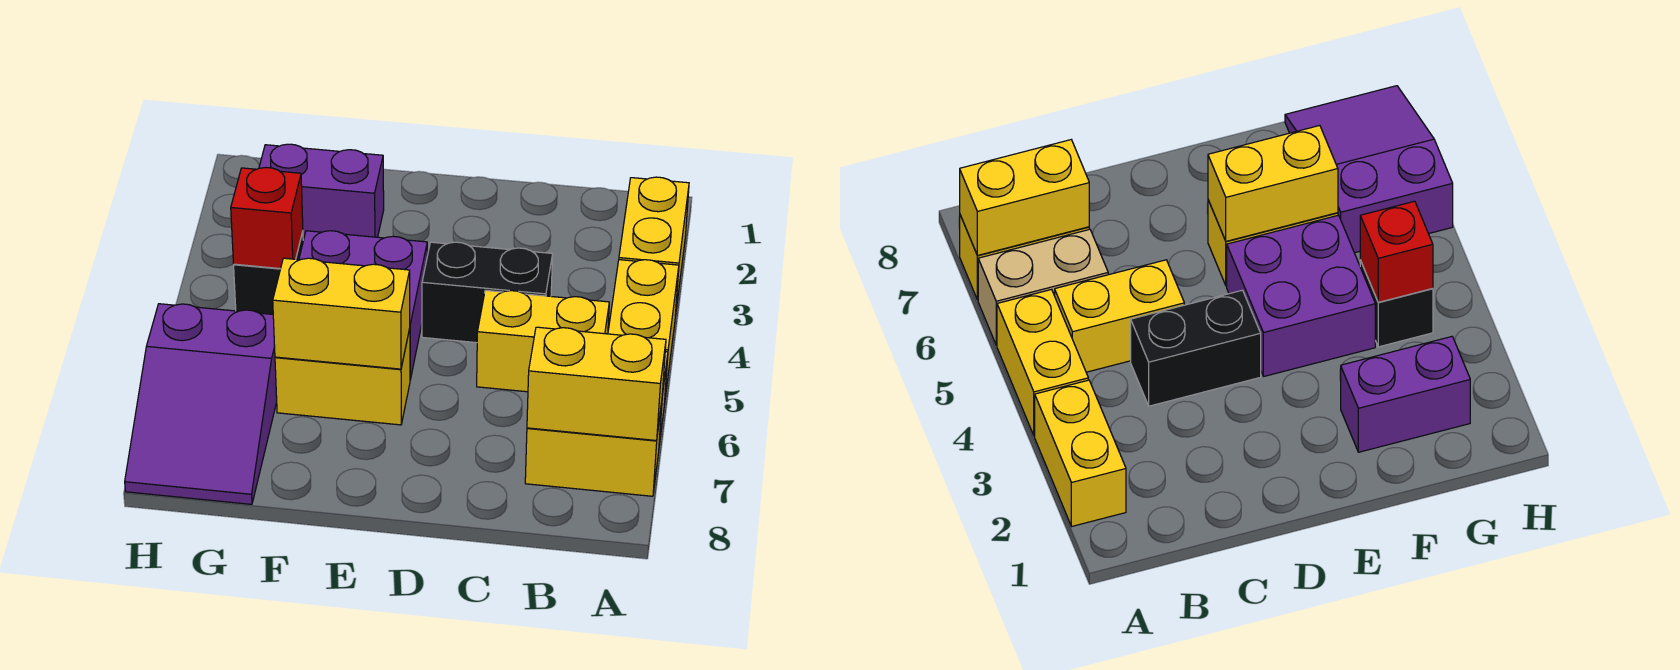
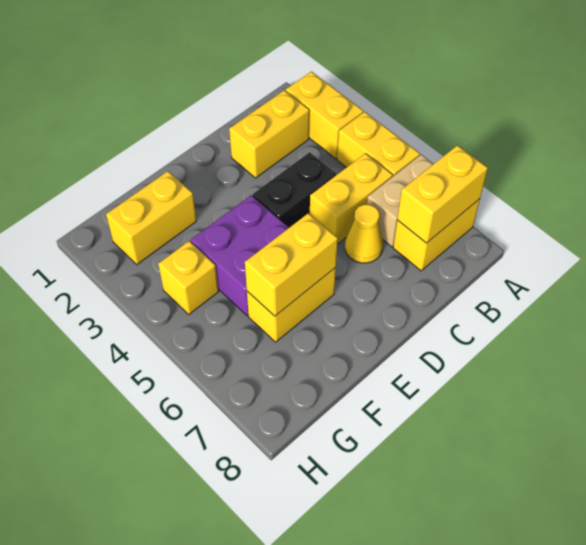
none -> yellow brick B2:C2 level 1
none -> yellow cone C6 level 1
purple brick F2:G2 level 1 -> yellow brick F2:G2 level 1
black brick G4 level 1 -> yellow brick G4 level 1
red brick G4 level 2 -> none
purple slope G6:H8 level 1 top 6 -> none

